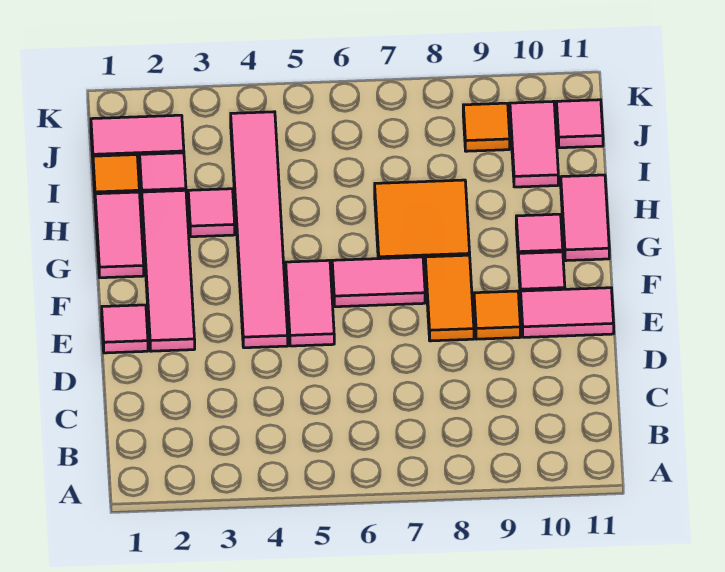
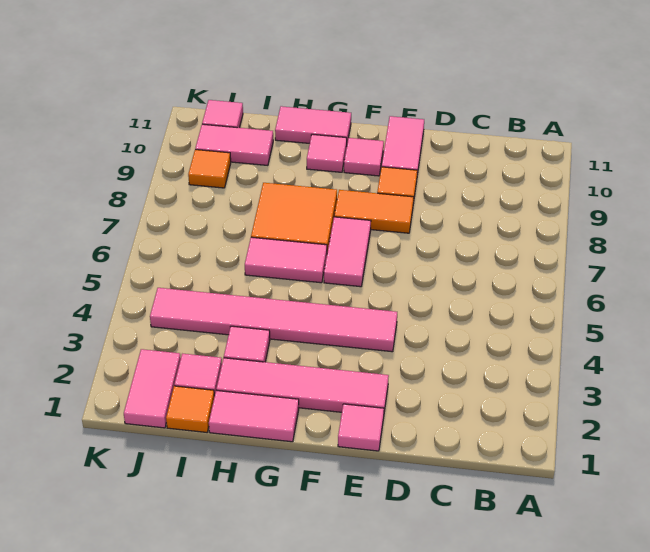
pink tile E5:F5 level 1 -> pink tile G6:H6 level 1

